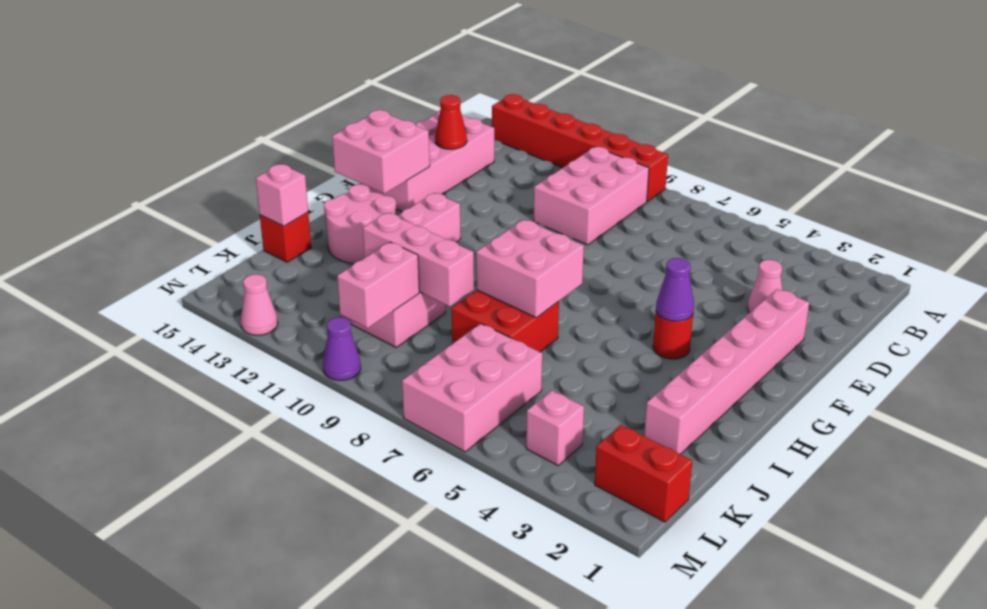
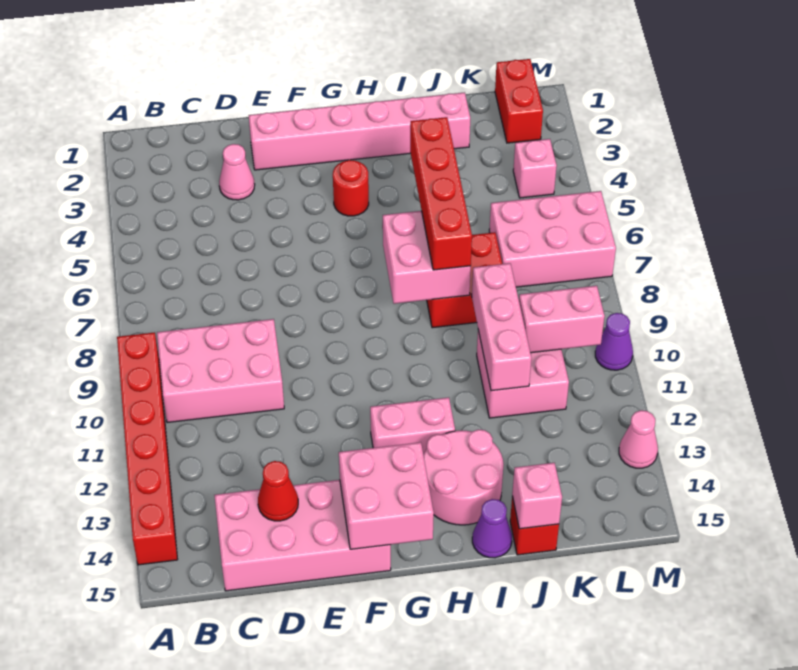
purple cone G4 level 2 -> purple cone I15 level 1
none -> red brick I5:I8 level 3

